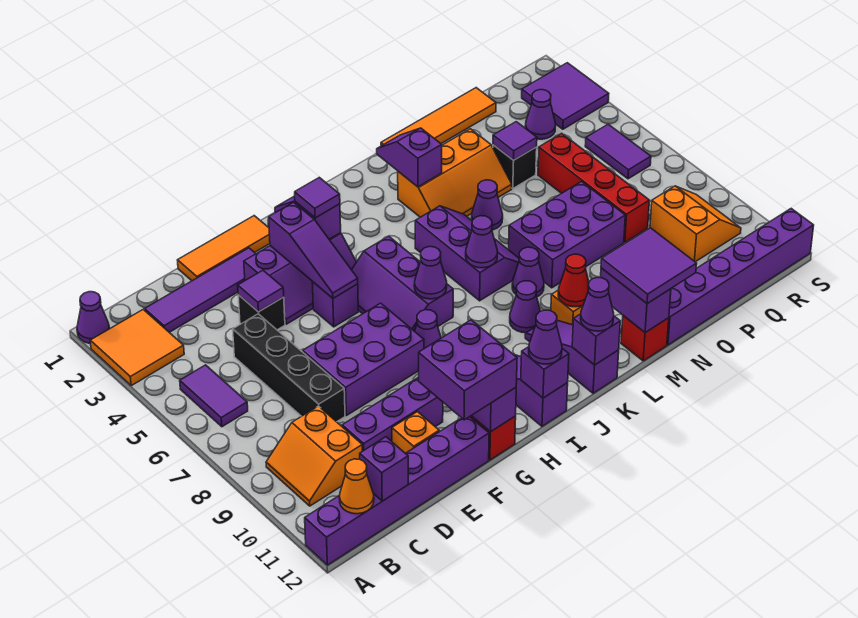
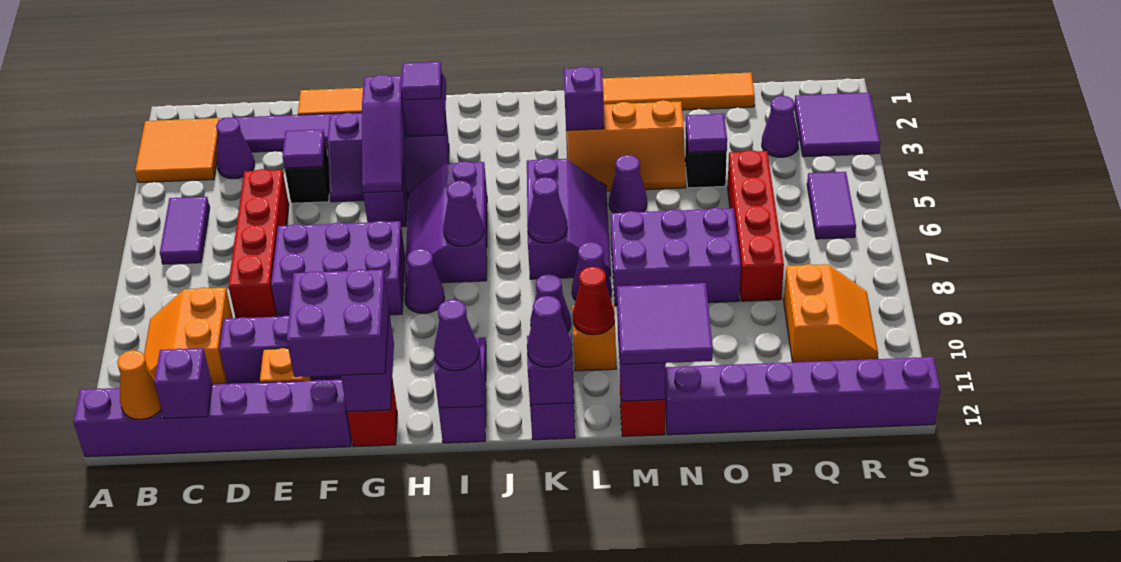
purple cone A1 level 1 -> purple cone C3 level 1
black brick D5:D8 level 1 -> red brick D5:D8 level 1

